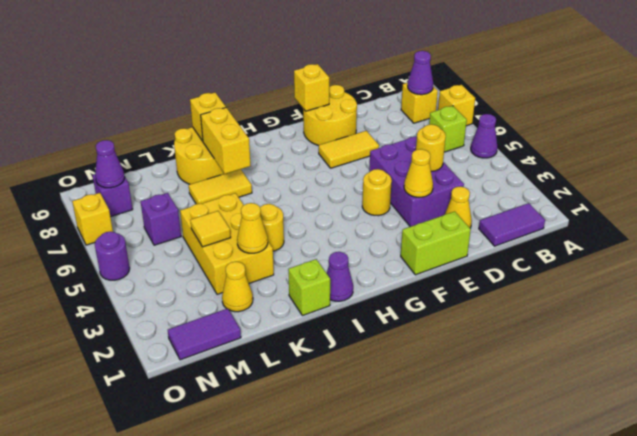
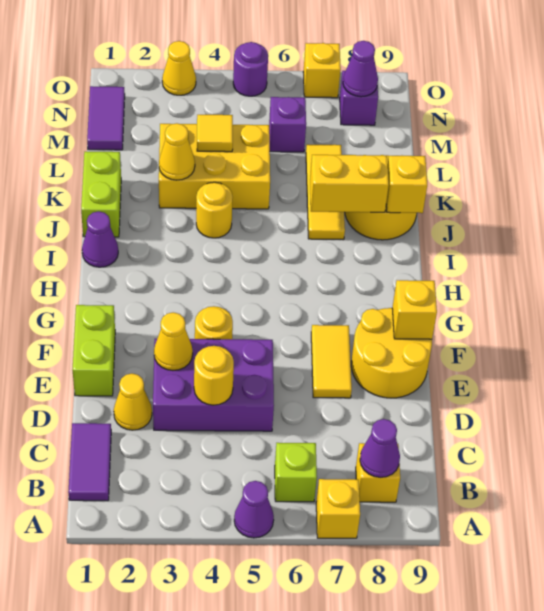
lime brick J1 level 1 -> lime brick J1:K1 level 1
yellow tile J7:K7 level 1 -> yellow tile J7:L7 level 1
yellow cone L2 level 1 -> yellow cone O3 level 1

